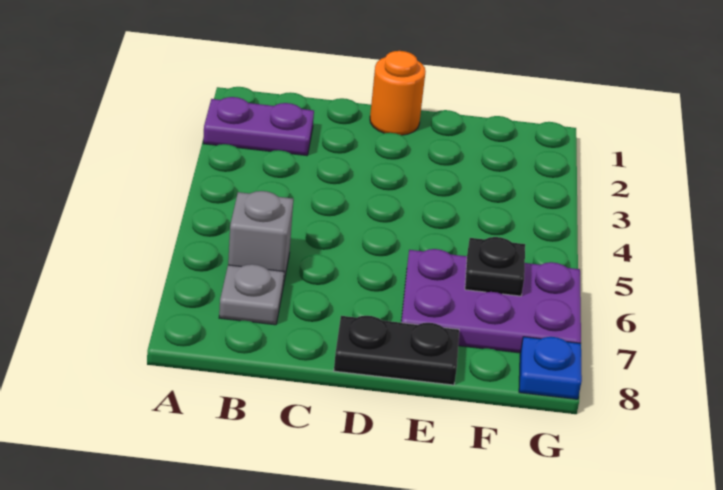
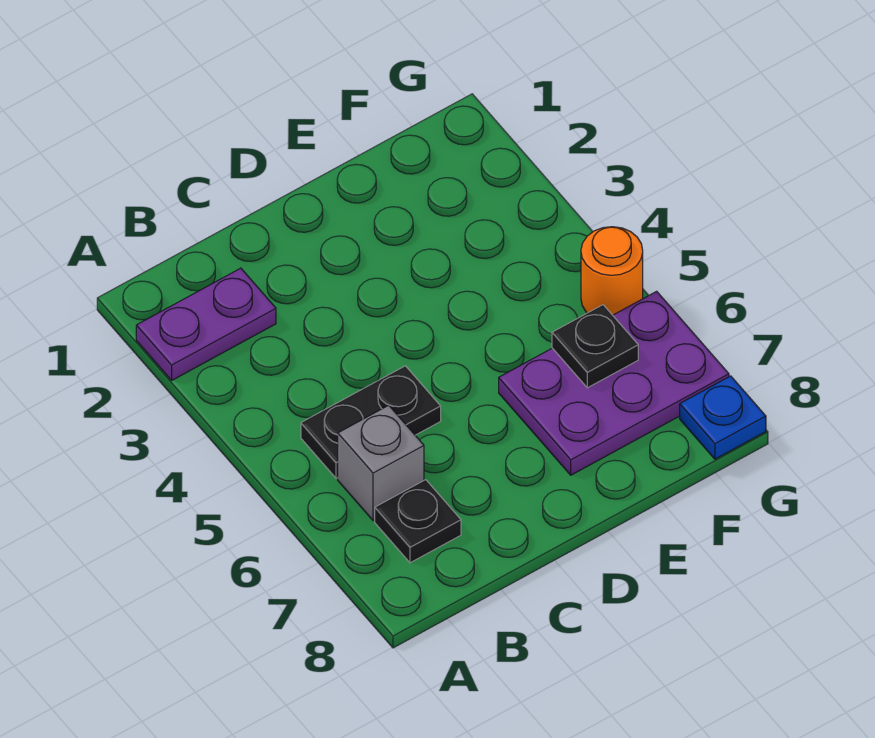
grey plate B7 level 1 -> black plate B7 level 1
orange round brick D1 level 1 -> orange round brick G5 level 1
black plate D8:E8 level 1 -> black plate B5:C5 level 1

